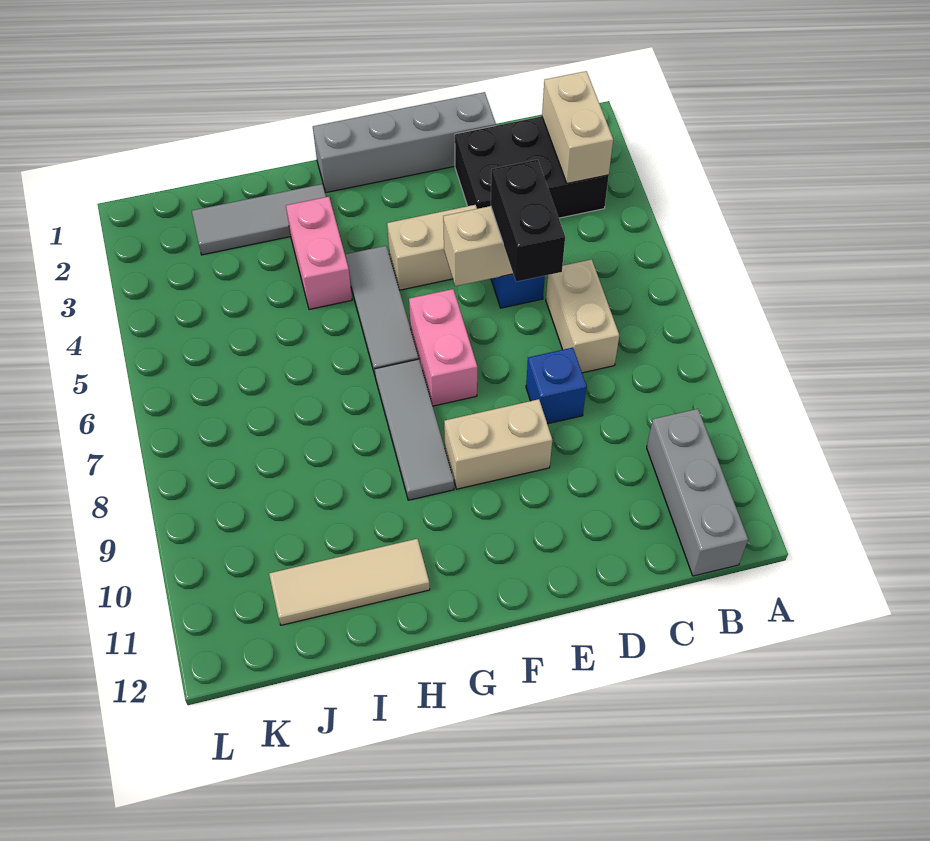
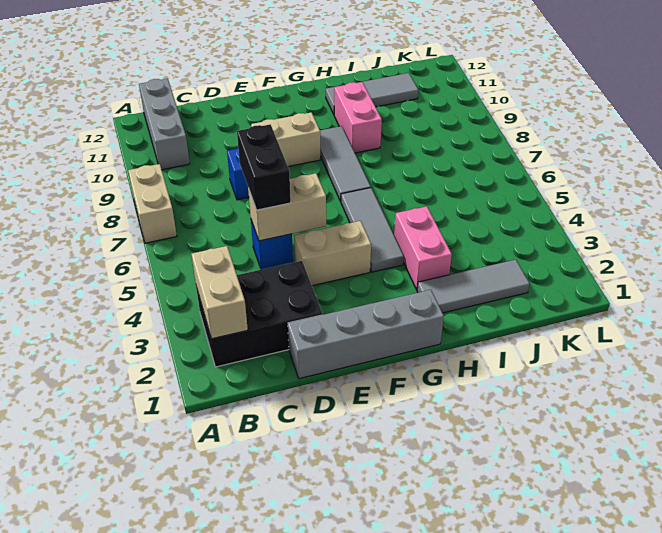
tan brick C6:C7 level 1 -> tan brick A7:A8 level 1
pink brick F6:F7 level 1 -> pink brick H9:H10 level 1
tan tile H11:J11 level 1 -> grey tile H11:J11 level 1

